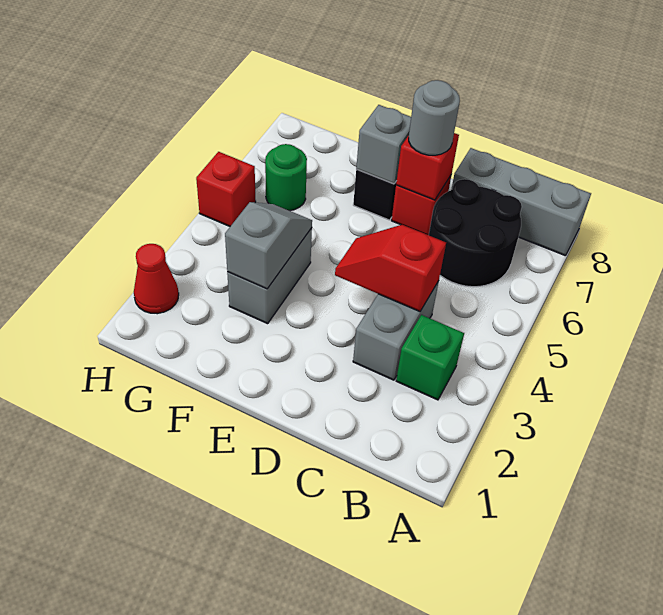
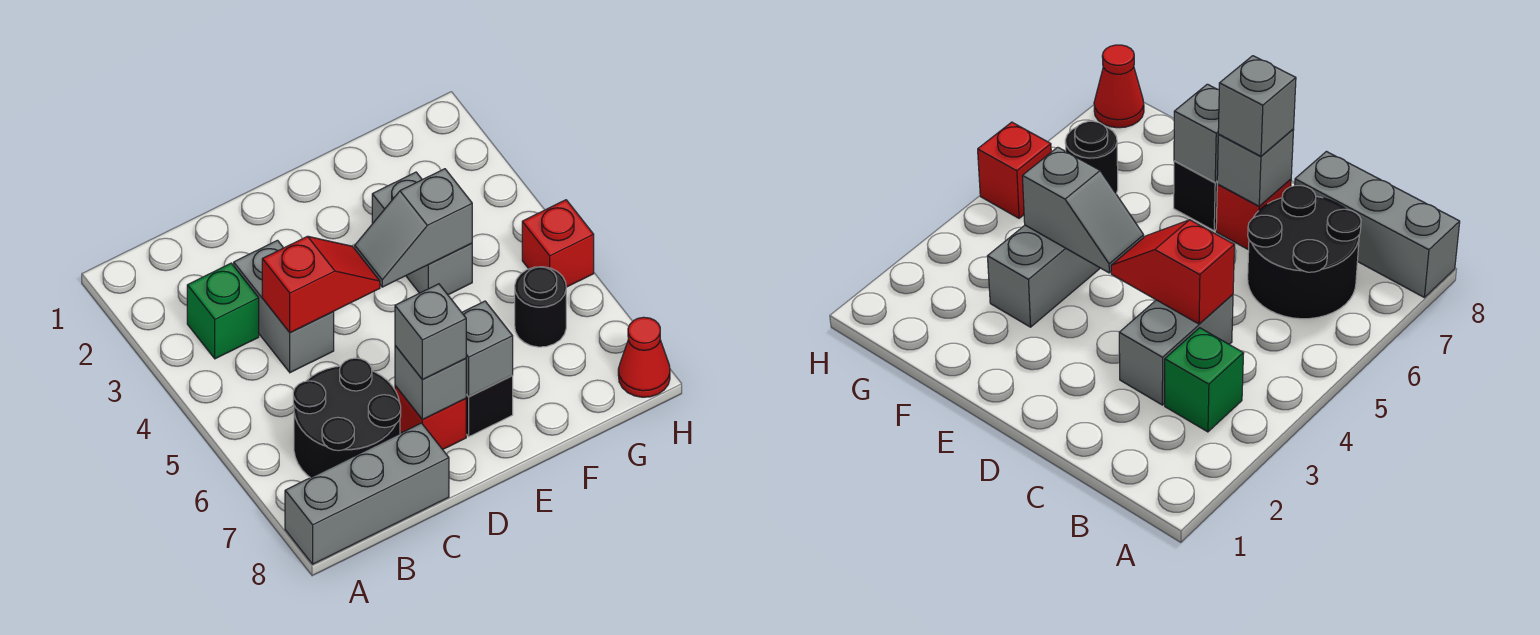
red brick D7 level 2 -> grey brick D7 level 2
grey round brick D7 level 3 -> grey brick D7 level 3
grey slope F3:F4 level 2 top 3 -> grey slope E4:F4 level 2 top F
green round brick G6 level 1 -> black round brick G6 level 1
red cone H2 level 1 -> red cone H8 level 1

